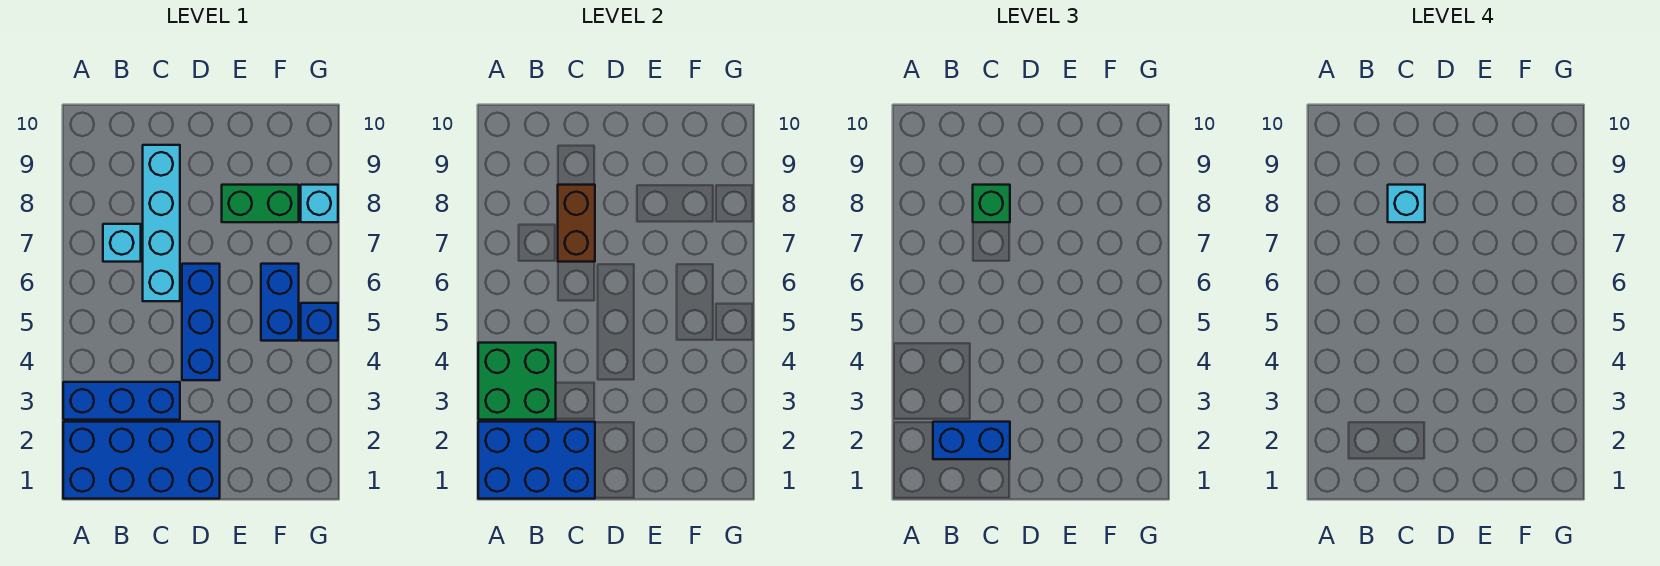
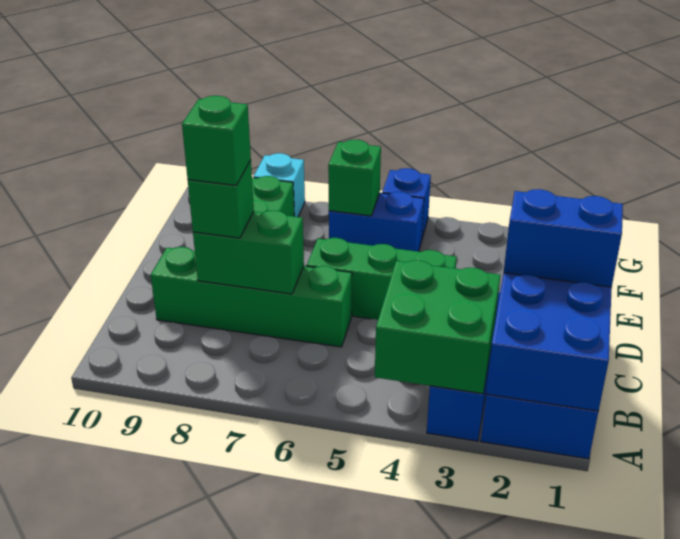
blue brick B2:C2 level 3 -> blue brick C1:C2 level 3
cyan brick B7 level 1 -> none
cyan brick C6:C9 level 1 -> green brick C6:C9 level 1
brown brick C7:C8 level 2 -> green brick C7:C8 level 2
cyan brick C8 level 4 -> green brick C8 level 4
blue brick D4:D6 level 1 -> green brick D4:D6 level 1
none -> green brick F6 level 2

